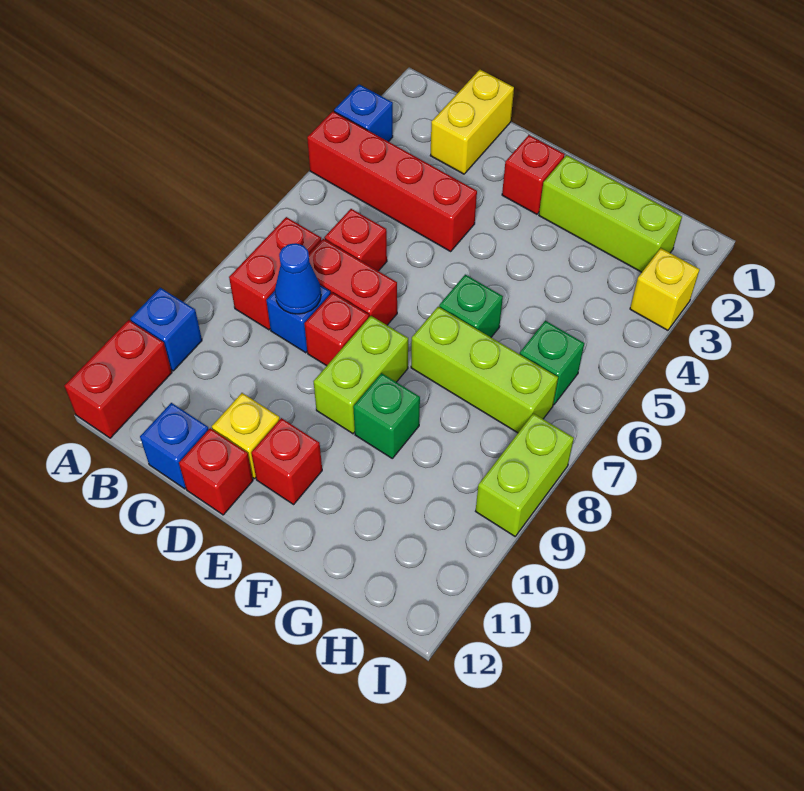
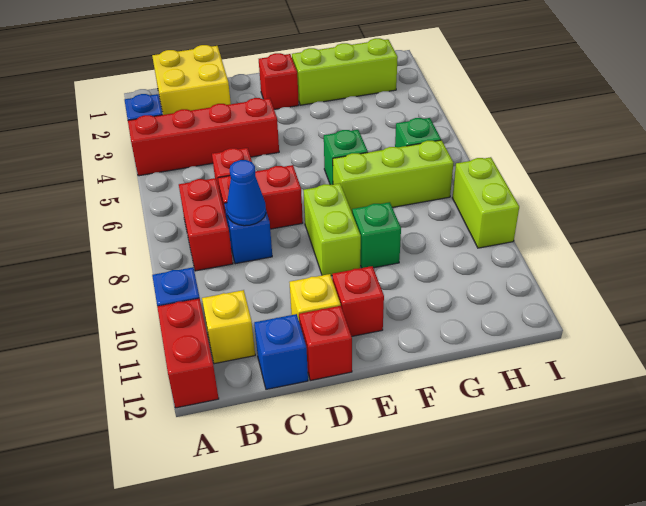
yellow brick C1:C2 level 1 -> yellow brick B1:C2 level 1
red brick D8 level 1 -> none
yellow brick I3 level 1 -> yellow brick B11 level 1

